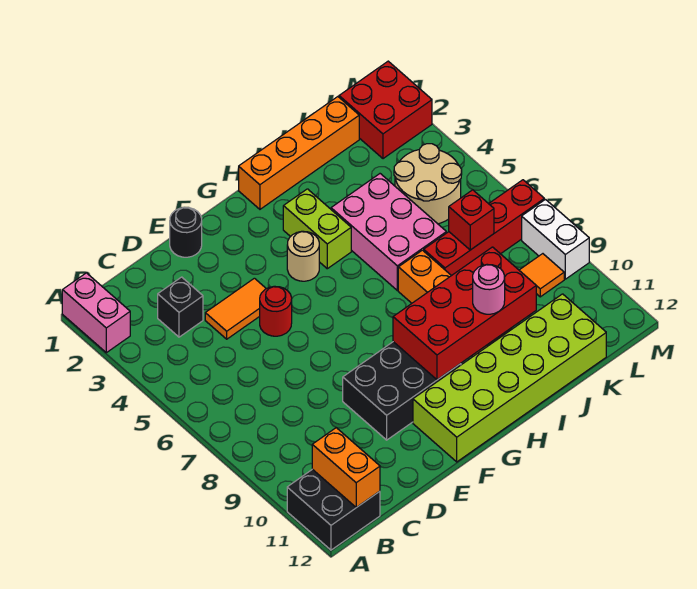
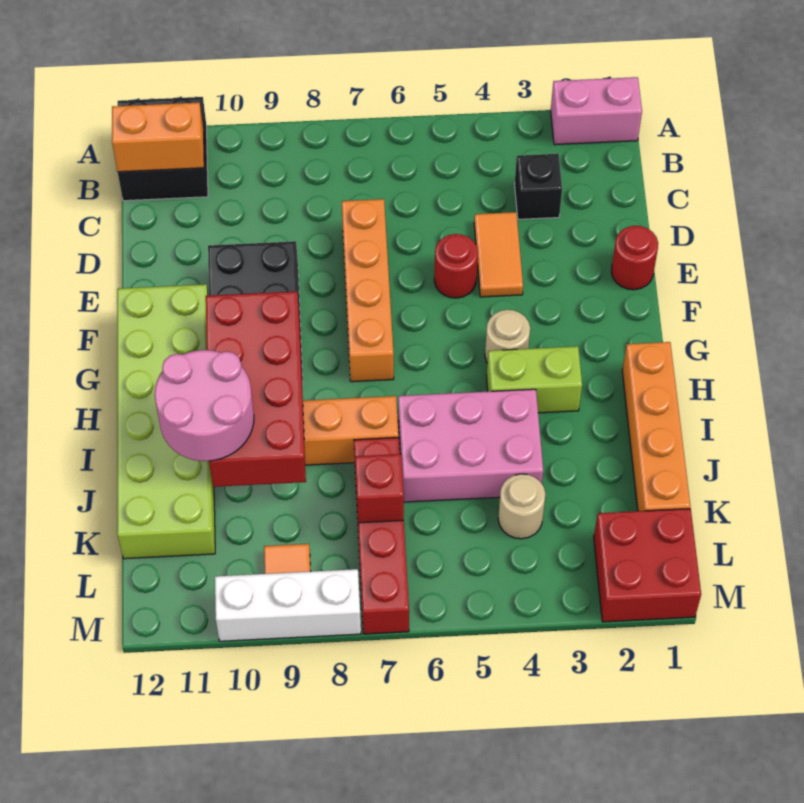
none -> orange brick D7:G7 level 1
black round brick E1 level 1 -> red round brick E1 level 1
pink round brick I10 level 3 -> pink round brick I10:J11 level 3
tan round brick K4:L5 level 1 -> tan round brick K4 level 1
white brick M8:M9 level 1 -> white brick M8:M10 level 1

